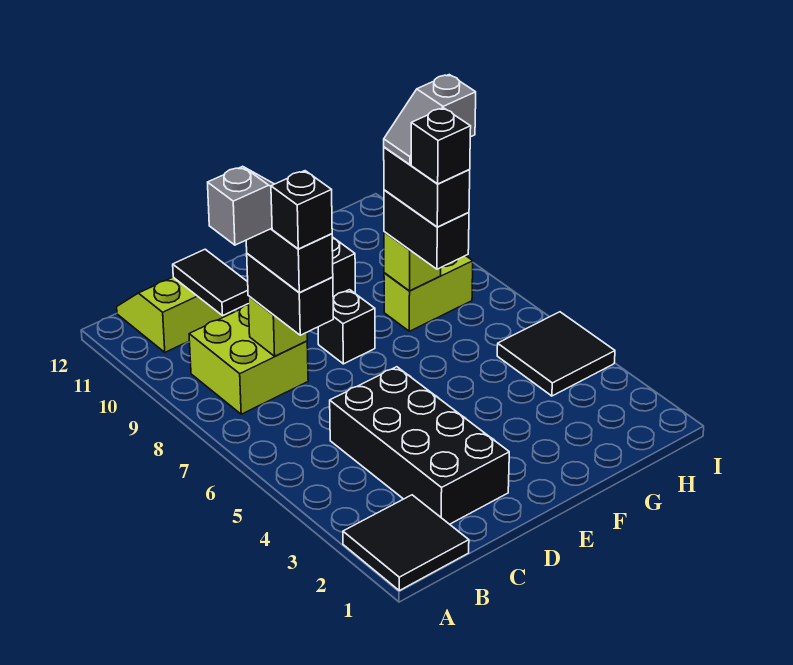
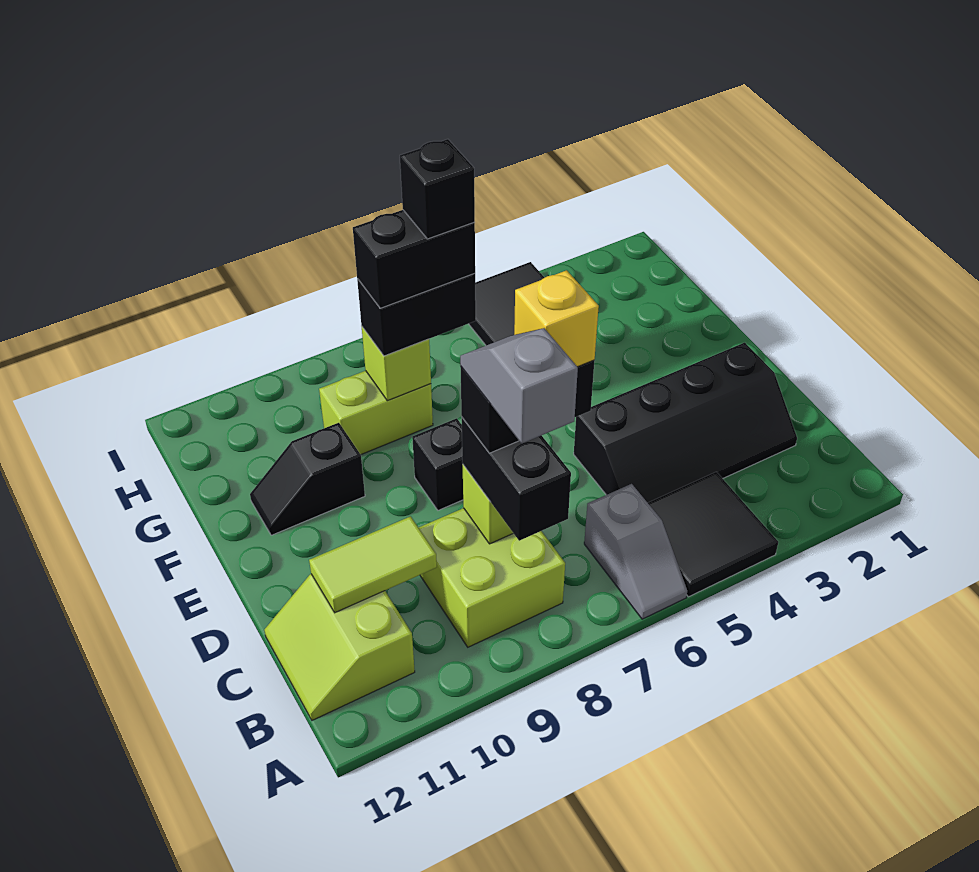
black tile A1:B2 level 1 -> black tile A4:B5 level 1
black brick C2:D5 level 1 -> black slope C2:D5 level 1 top D
black brick C7:C8 level 3 -> black brick B8:C8 level 3
black brick C7 level 5 -> yellow brick C7 level 5
black tile C10:C11 level 2 -> lime tile C10:C11 level 2
lime brick G8:H8 level 1 -> lime brick G8:G9 level 1
grey slope G8:H8 level 5 top H -> grey slope A6:B6 level 1 top B

